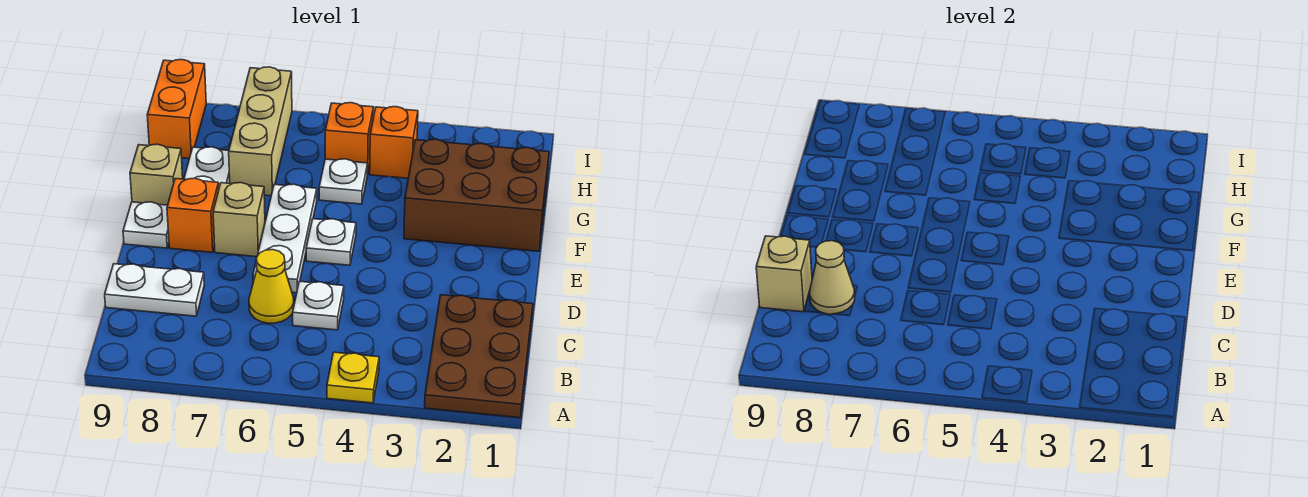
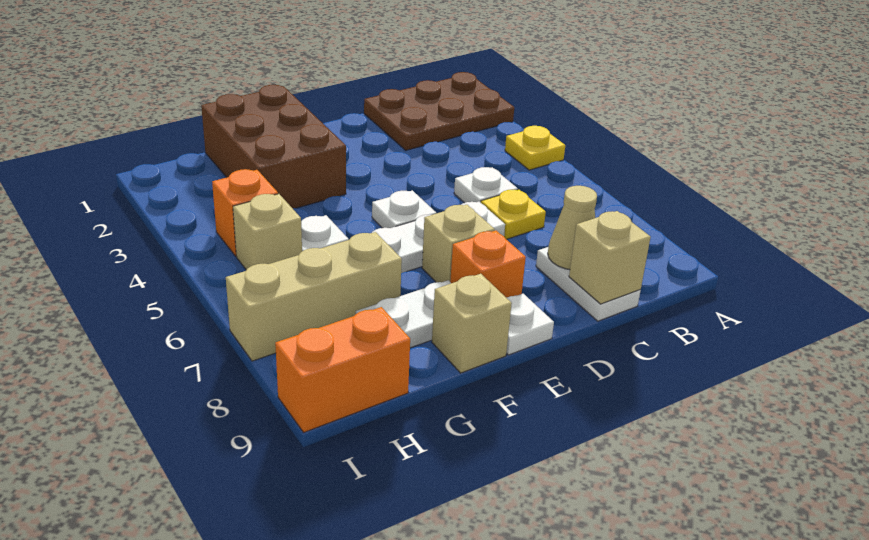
yellow cone C6 level 1 -> yellow plate C6 level 1
orange brick H5 level 1 -> tan brick H5 level 1

